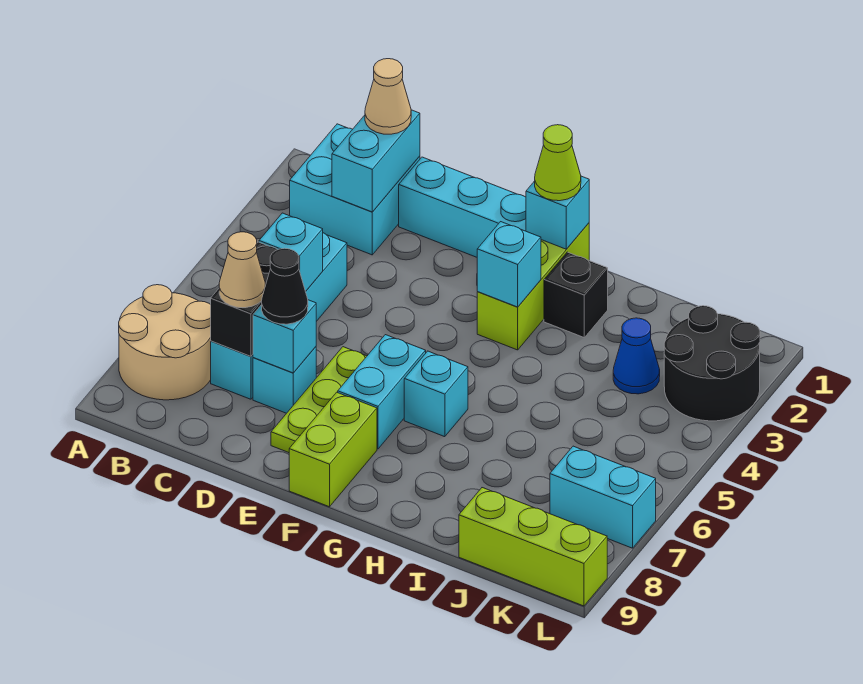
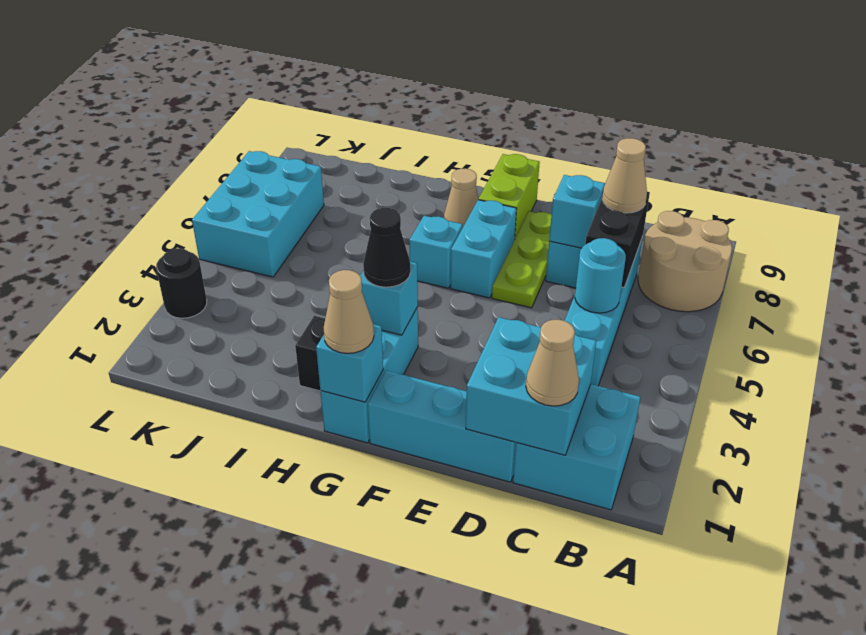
cyan brick C1:C2 level 2 -> cyan brick C1:D2 level 2
cyan brick C5 level 2 -> cyan round brick C5 level 2
black cone D7 level 3 -> black cone G3 level 3
lime brick G1:G3 level 1 -> cyan brick G1:G3 level 1
lime cone G1 level 3 -> tan cone G1 level 3
none -> tan cone G8 level 1
blue cone J3 level 1 -> none
lime brick J9:L9 level 1 -> none
black round brick K2:L3 level 1 -> black round brick L3 level 1
cyan brick K7:L7 level 1 -> cyan brick K5:L7 level 1

